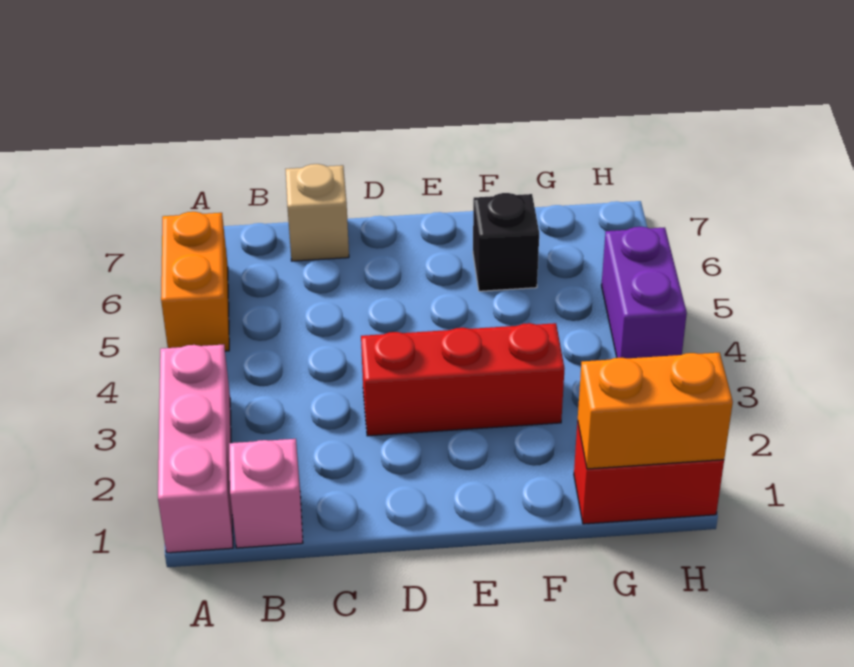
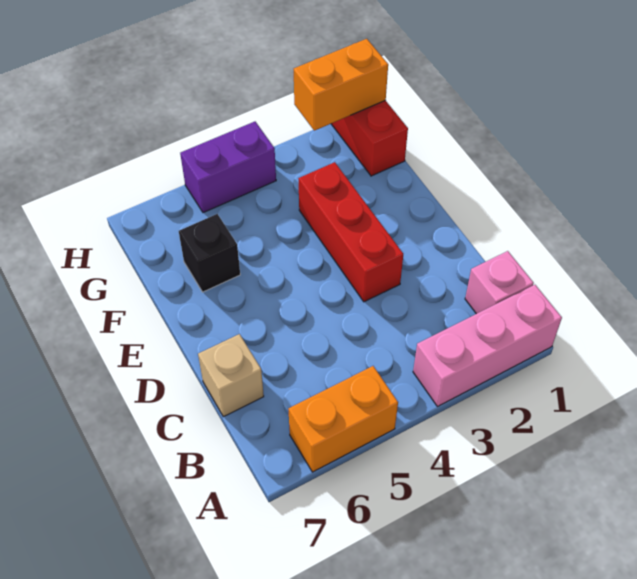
orange brick G1:H1 level 2 -> orange brick H1:H2 level 2

